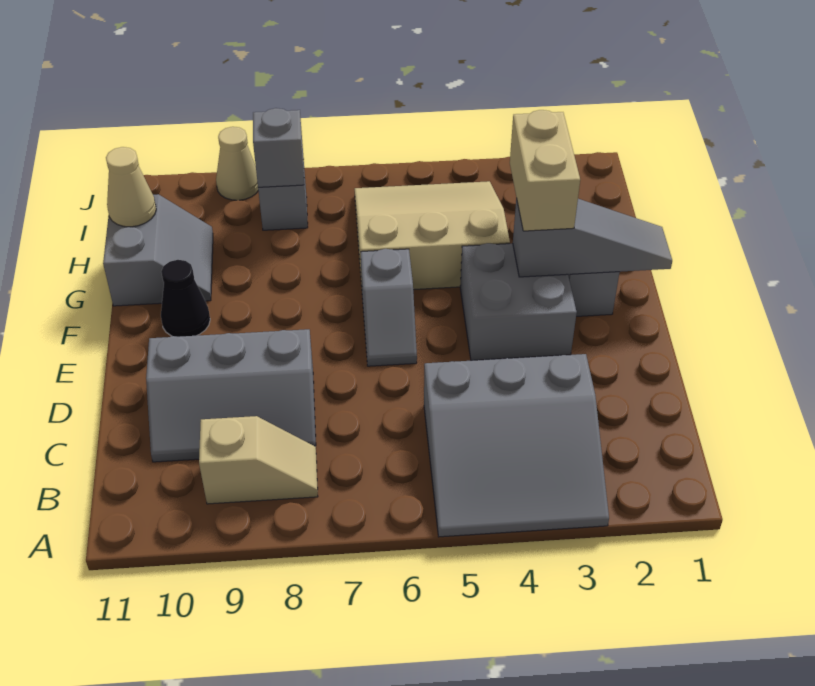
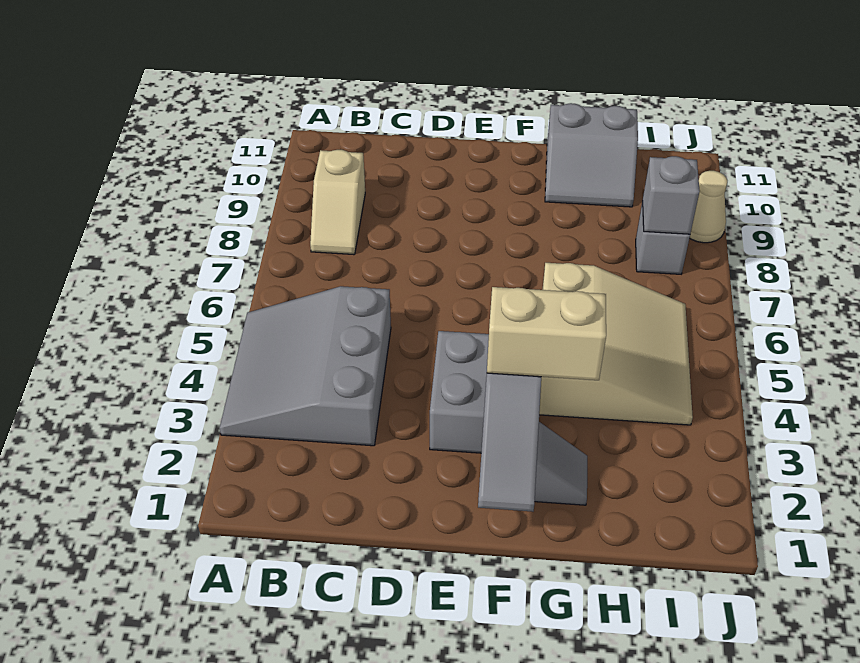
grey slope C8:D10 level 1 top D -> none
grey slope E6:F6 level 1 top F -> none
black cone F10 level 1 -> none
tan cone H11 level 2 -> none

